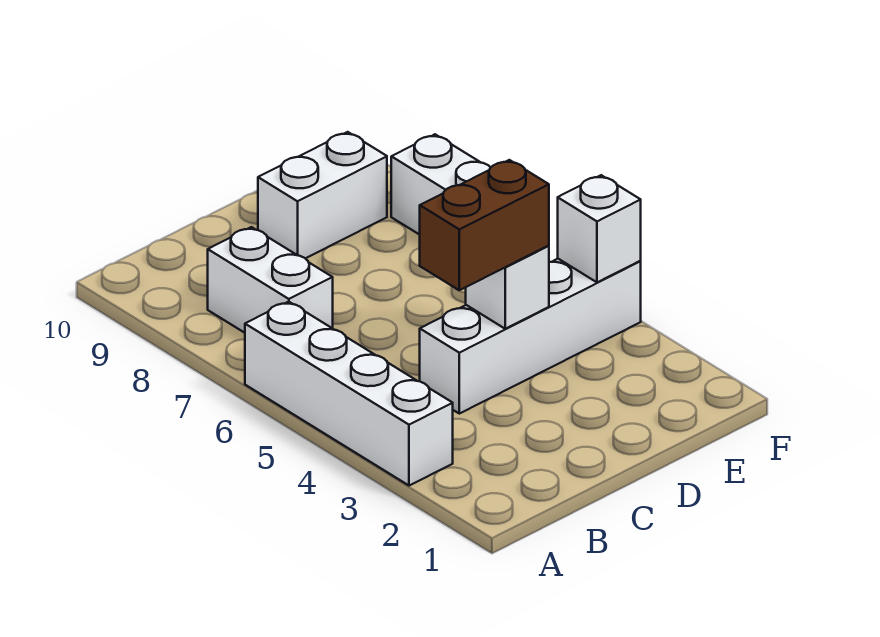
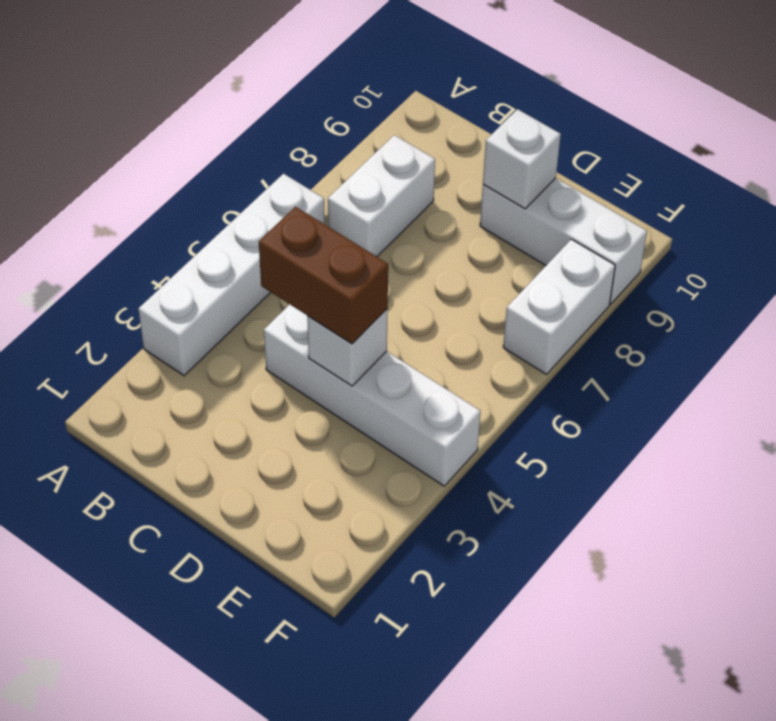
white brick D9:E9 level 1 -> white brick D9:F9 level 1
white brick F4 level 2 -> white brick D9 level 2

